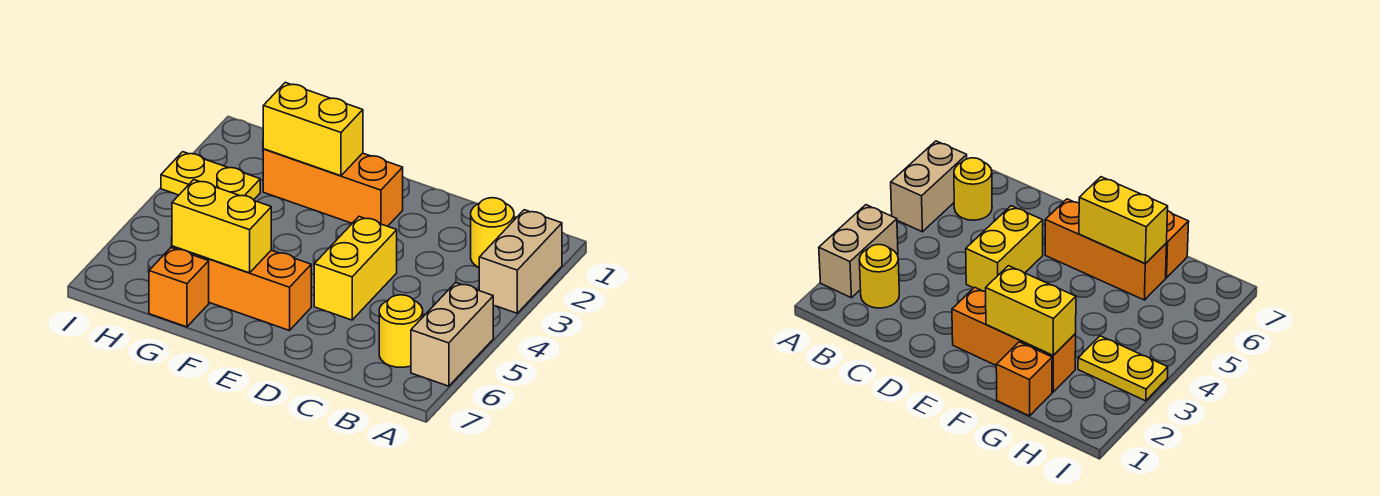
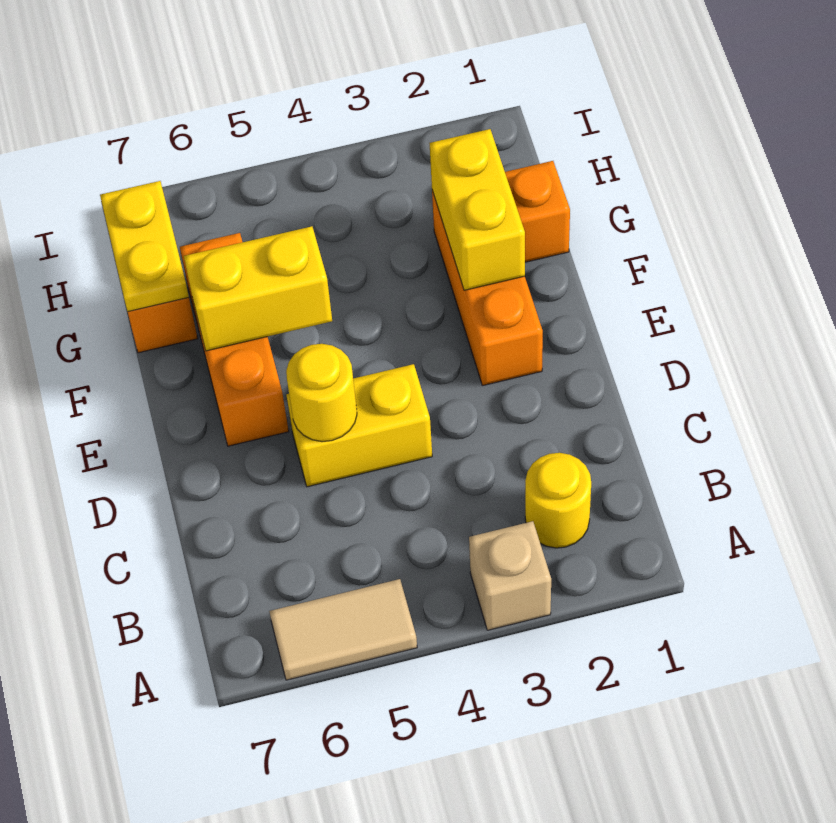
tan brick A2:A3 level 1 -> tan brick A3 level 1
tan brick A5:A6 level 1 -> tan tile A5:A6 level 1
yellow round brick B6 level 1 -> yellow round brick D5 level 2
yellow brick F6:G6 level 2 -> yellow brick F5:F6 level 2
yellow plate H3:I3 level 1 -> yellow plate G7:H7 level 2

